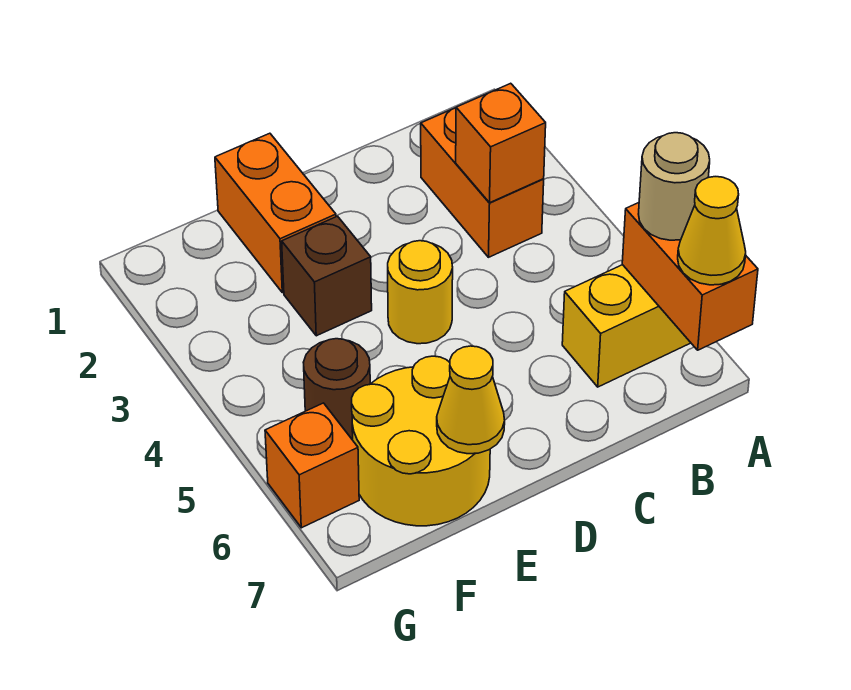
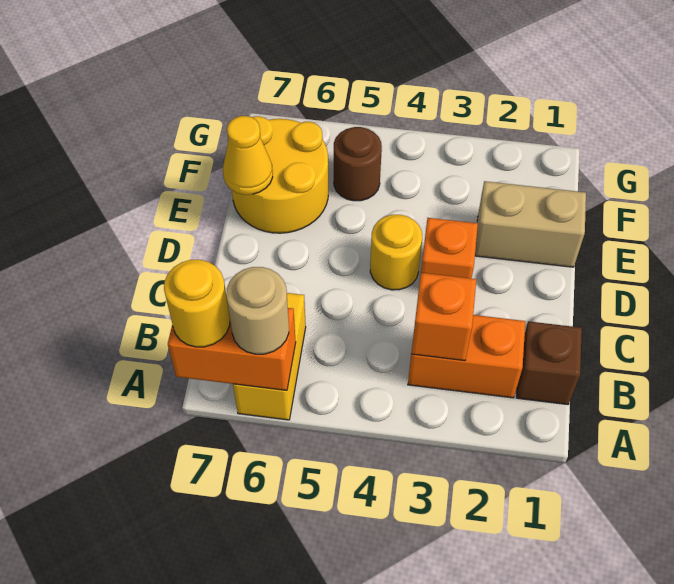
yellow cone A7 level 3 -> yellow round brick A7 level 3
orange brick E1:E2 level 1 -> tan brick E1:E2 level 1
brown brick E3 level 1 -> brown brick B1 level 1
orange brick G6 level 1 -> orange brick D3 level 1

